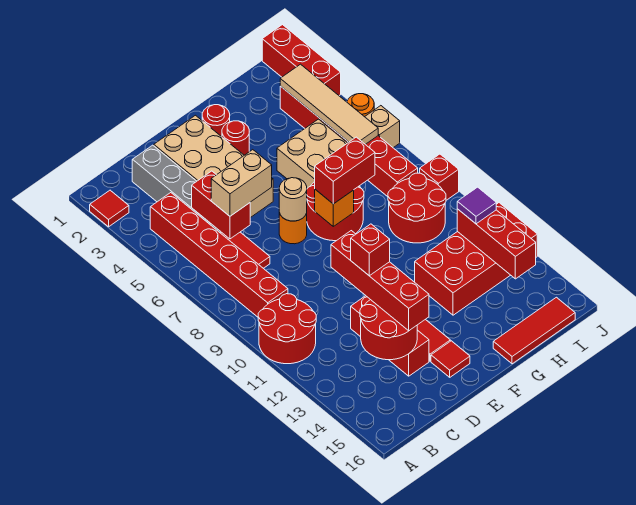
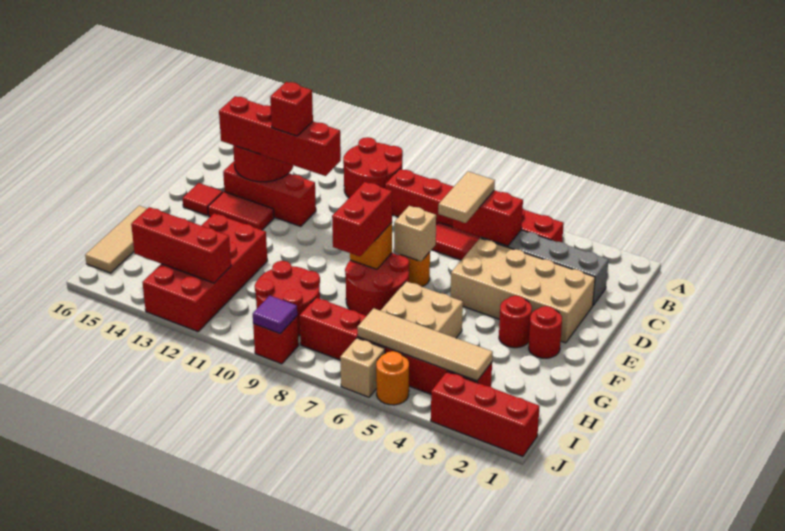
red tile A2 level 1 -> none
tan brick C6:D6 level 3 -> tan tile C6:D6 level 3
tan round brick E7 level 2 -> tan brick E7 level 2
red tile G16:I16 level 1 -> tan tile G16:I16 level 1
purple tile I12 level 3 -> purple tile J9 level 2

